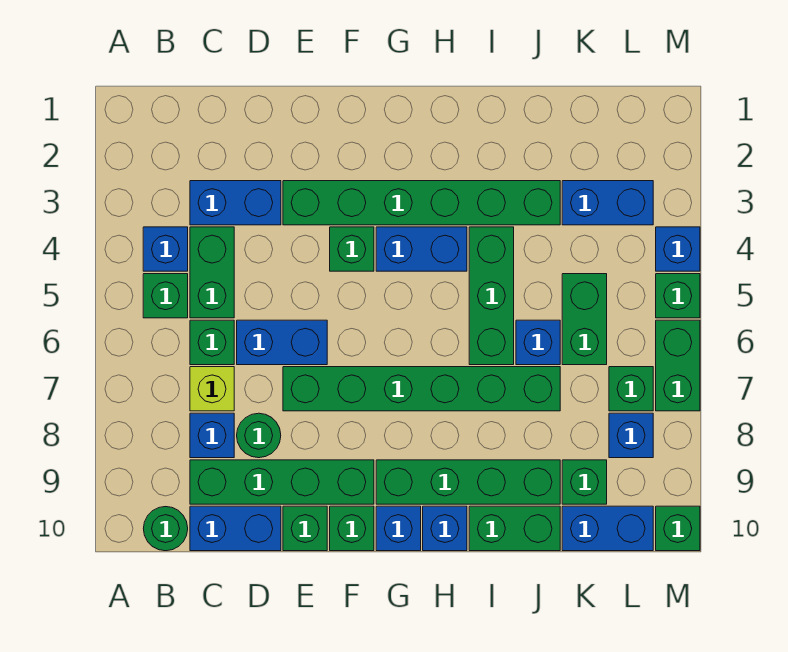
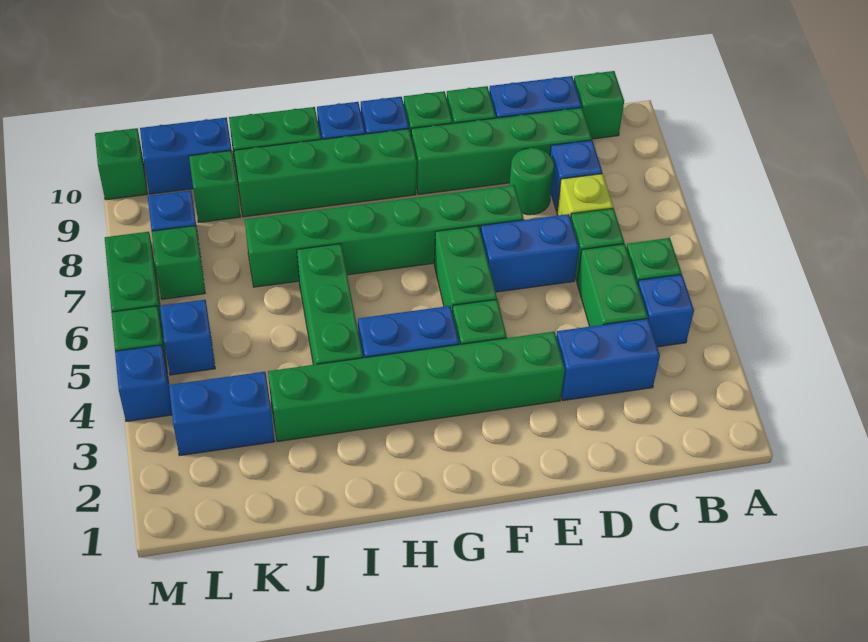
green round brick B10 level 1 -> green brick B10 level 1
blue brick J6 level 1 -> blue brick L5 level 1
green brick K5:K6 level 1 -> green brick F5:F6 level 1

